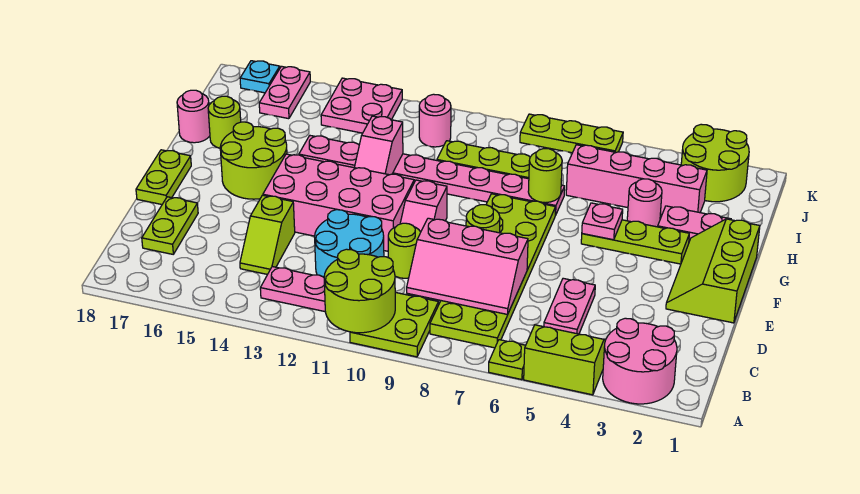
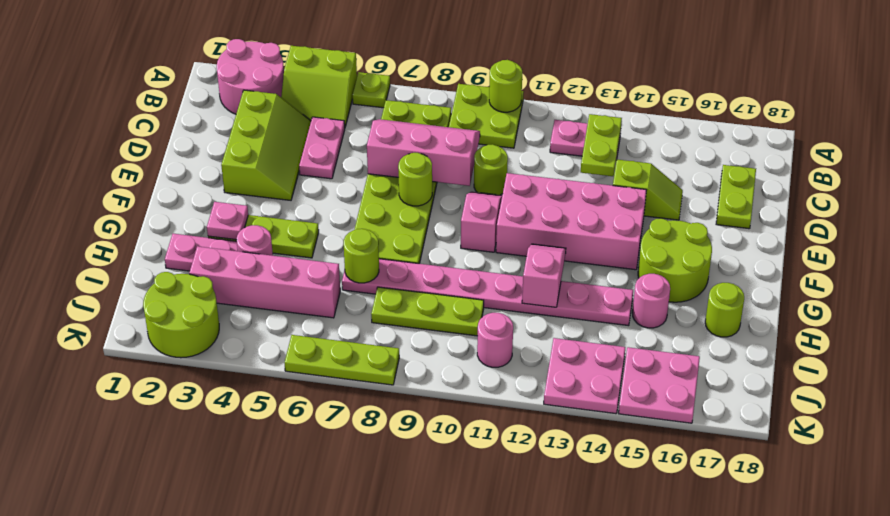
lime round brick A10:B11 level 2 -> lime round brick A10 level 2
cyan round brick C11:D12 level 1 -> none
lime slope C14:D14 level 1 top D -> lime slope D14:D15 level 1 top 14
lime slope E1:G2 level 1 top 1 -> lime slope C3:E4 level 1 top 3
lime plate E18:F18 level 1 -> lime plate B13:C13 level 2
pink plate G5 level 2 -> pink plate G3 level 2
pink round brick H18 level 1 -> pink round brick H15 level 1
pink plate J16:K16 level 1 -> pink plate J15:K16 level 1
cyan plate K17 level 1 -> none

